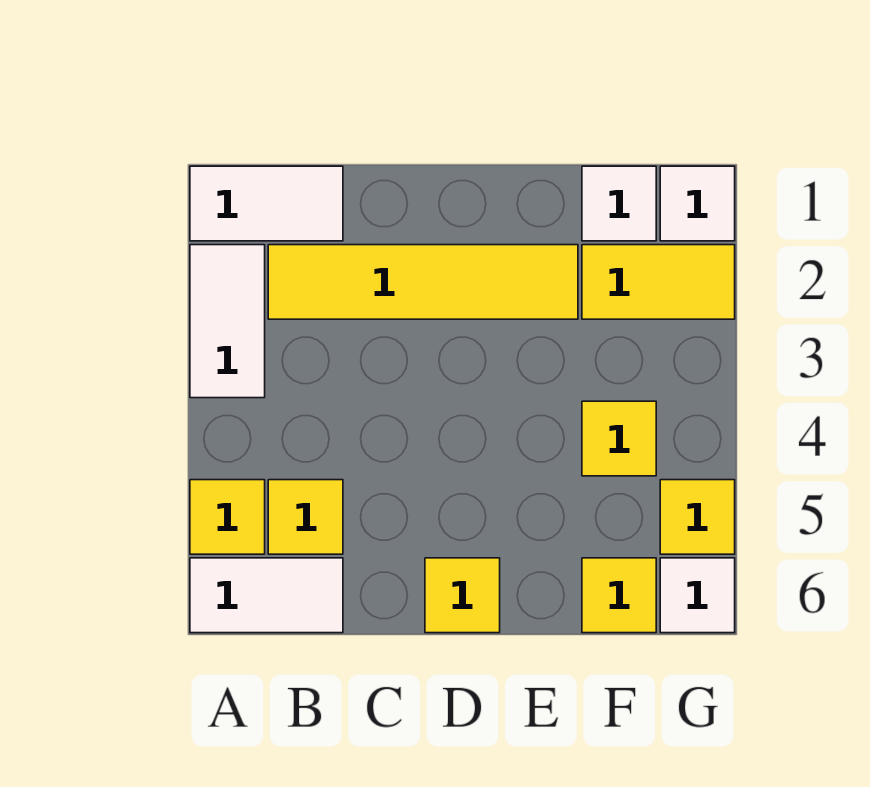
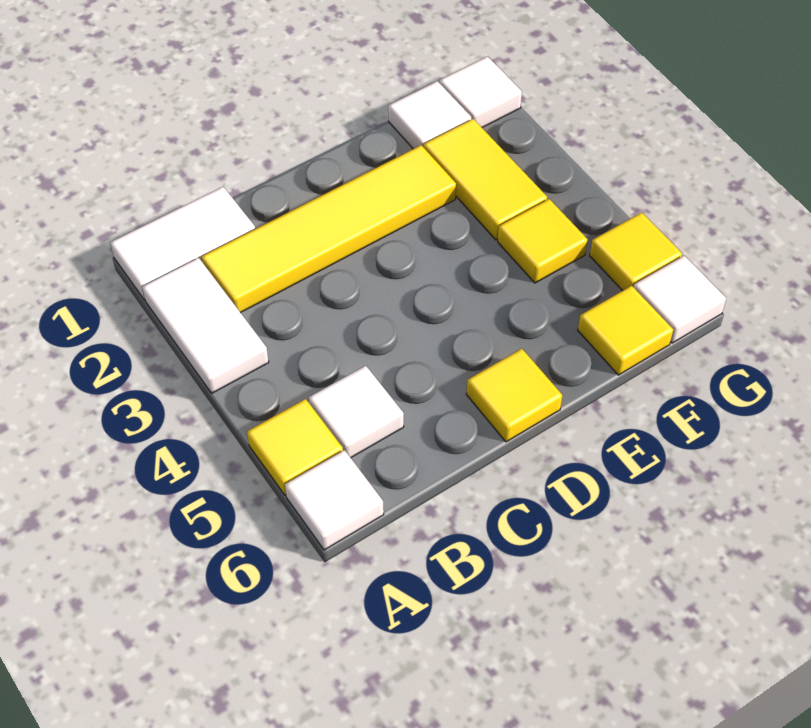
white tile A6:B6 level 1 -> white tile A6 level 1
yellow tile B5 level 1 -> white tile B5 level 1
yellow tile F2:G2 level 1 -> yellow tile F2:F3 level 1

